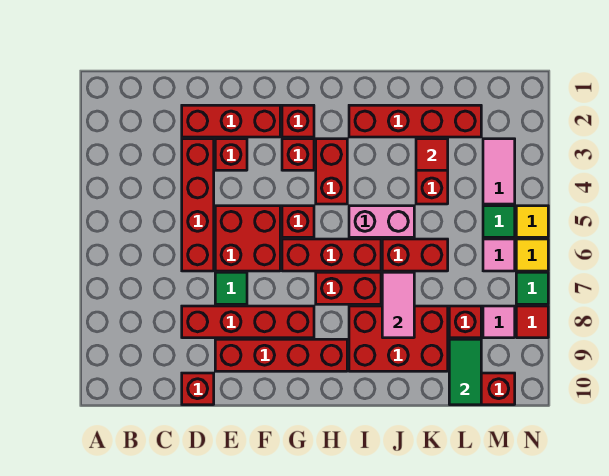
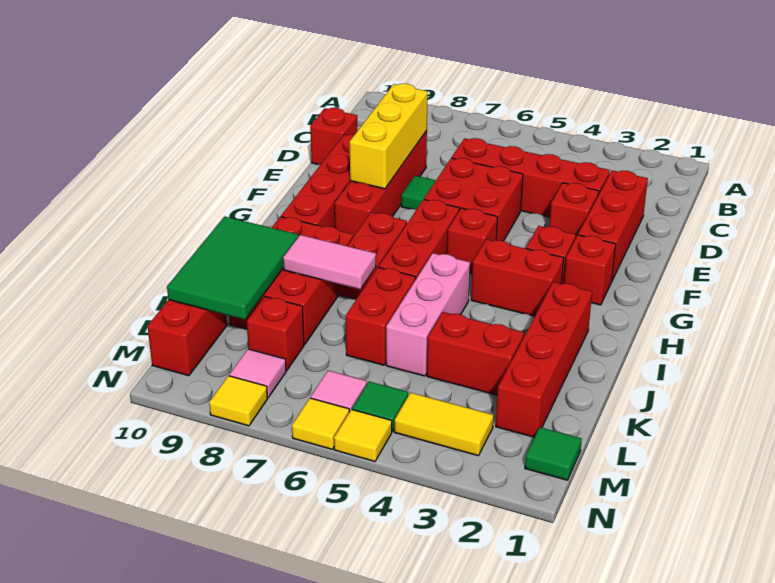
none -> yellow brick D8:F8 level 2
pink brick I5:J5 level 1 -> pink brick I5:K5 level 1
red tile K3 level 2 -> none
green tile L9:L10 level 2 -> green tile J9:L10 level 2
pink tile M3:M4 level 1 -> yellow tile M3:M4 level 1
green tile N7 level 1 -> green tile M1 level 1
red tile N8 level 1 -> yellow tile N8 level 1

